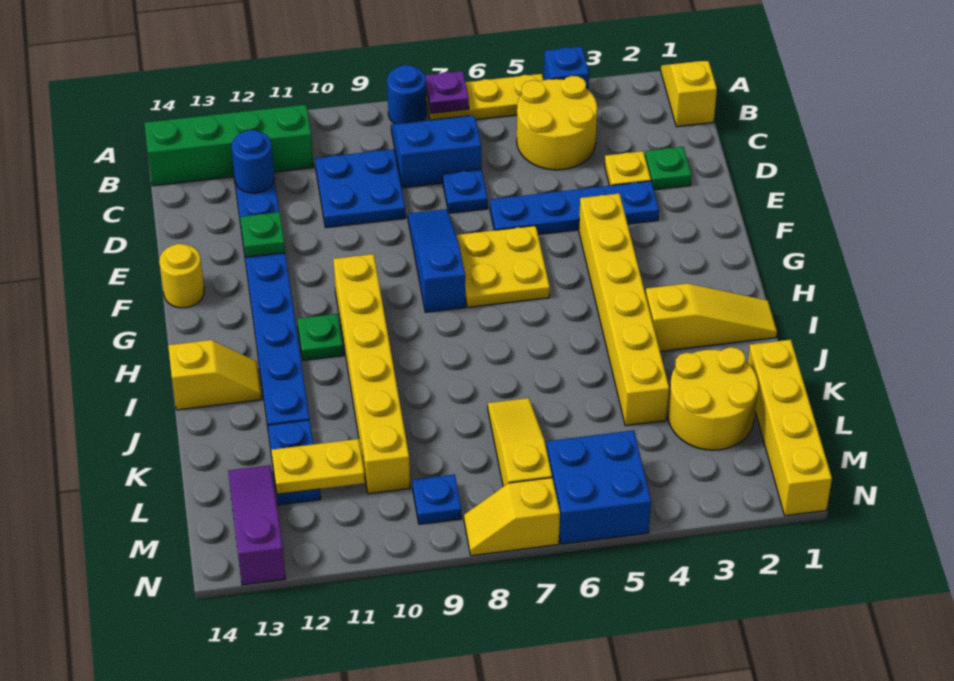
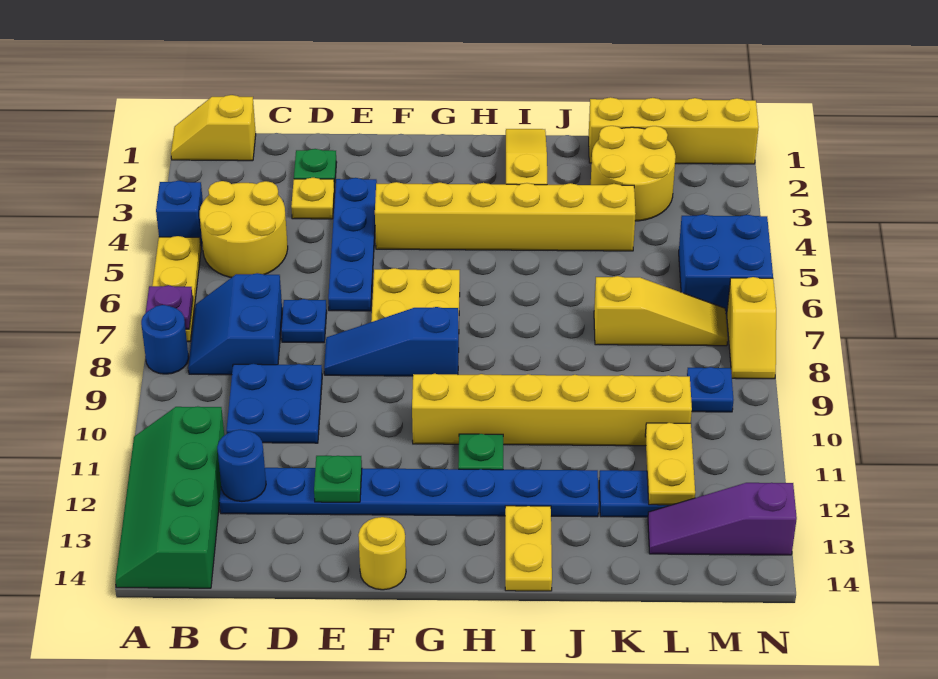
yellow slope I13:I14 level 1 top 14 -> yellow plate I13:I14 level 1
yellow slope K7:M7 level 1 top M -> yellow slope K7:M7 level 1 top K

